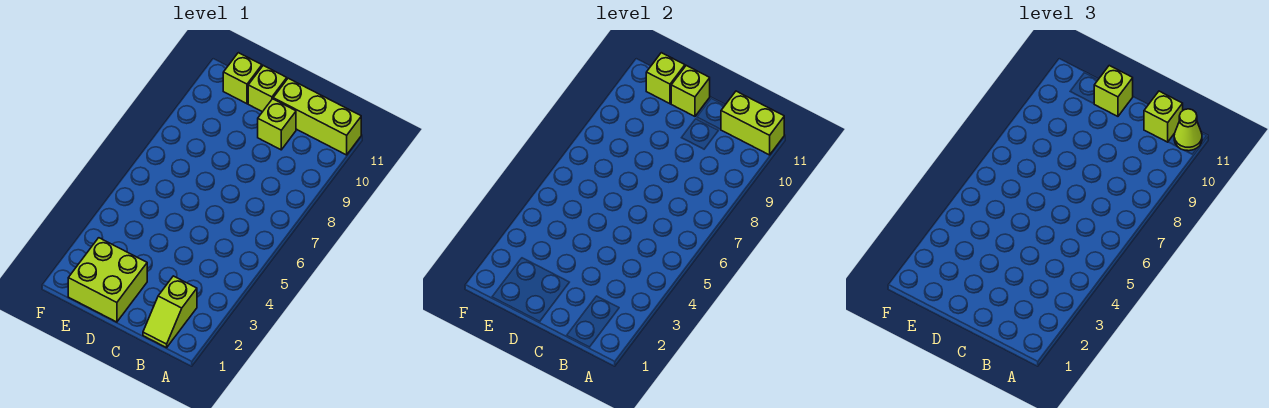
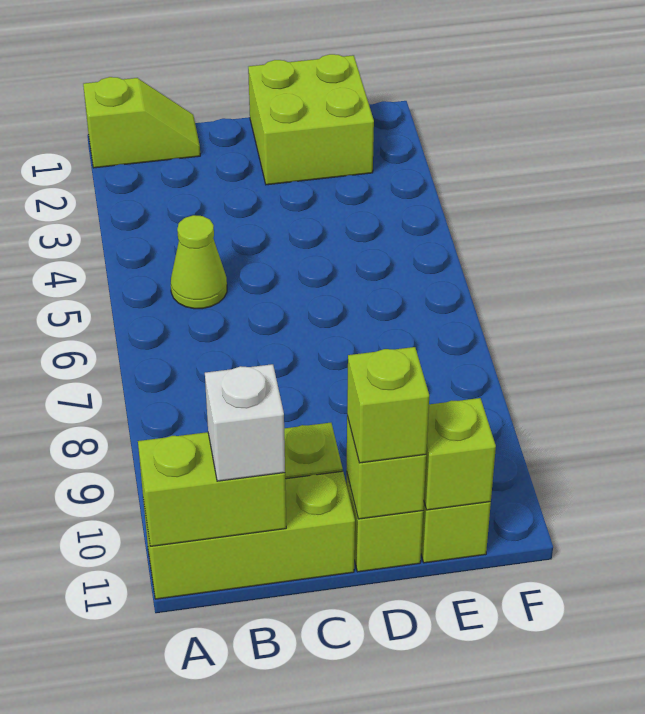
lime cone A11 level 3 -> lime cone B5 level 1
lime slope B1:B2 level 1 top 2 -> lime slope A1:B1 level 1 top A
lime brick B11 level 3 -> white brick B11 level 3

